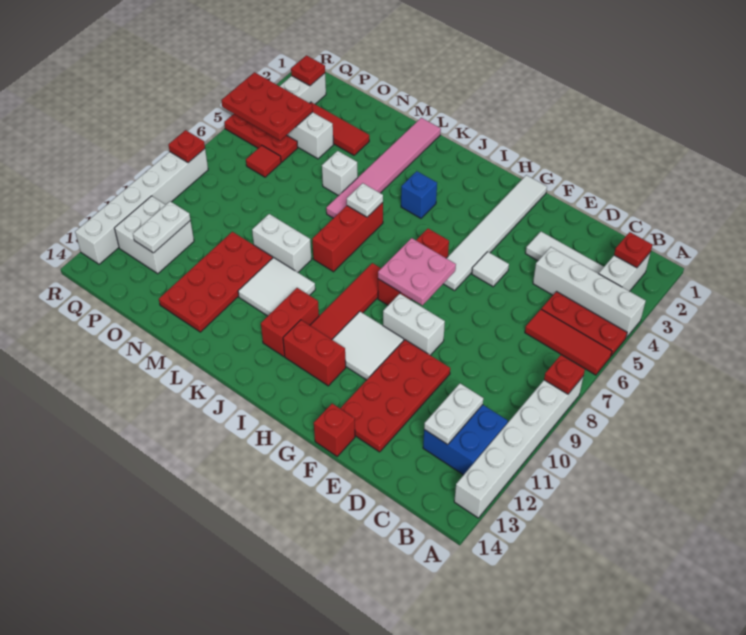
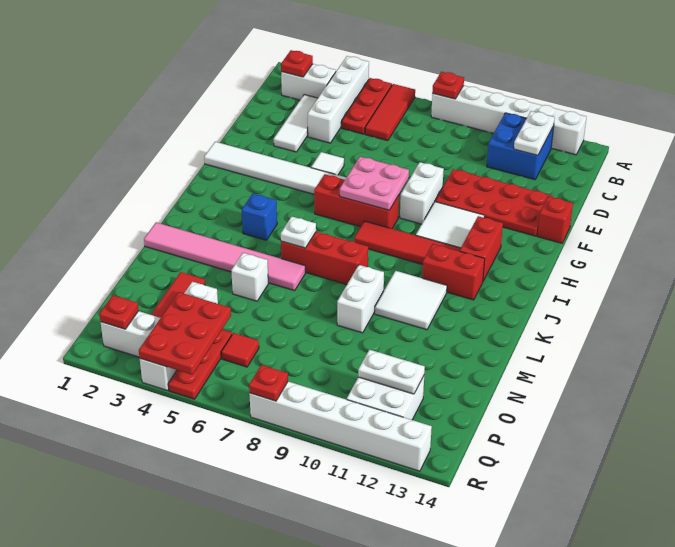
white plate C11:C12 level 2 -> white plate B12:C12 level 2
red plate M10:N13 level 1 -> none

